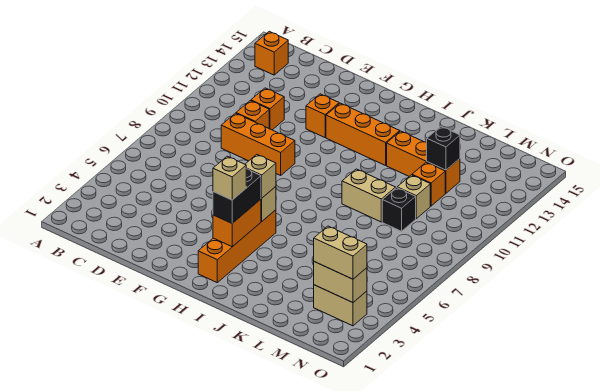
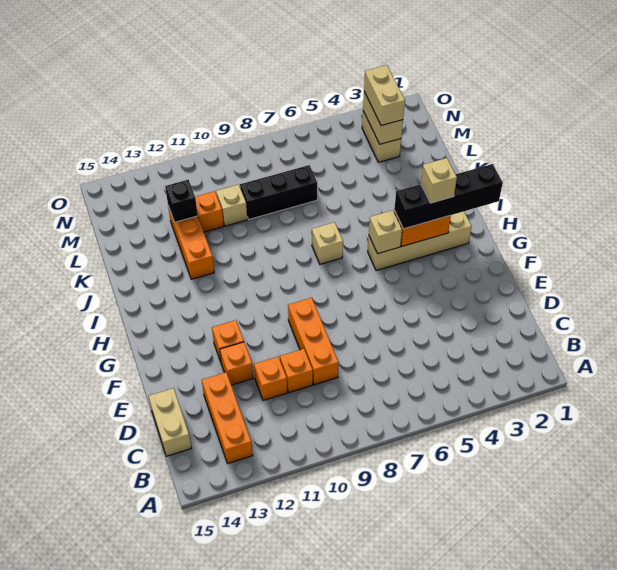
orange brick B14 level 1 -> orange brick E12 level 1
orange brick G12:I12 level 1 -> orange brick B13:D13 level 1
orange brick H2:H5 level 1 -> tan brick H2:H5 level 1
black brick H3:H4 level 3 -> black brick H1:H4 level 3
tan brick H5 level 3 -> tan brick I7 level 1
tan brick J9:K9 level 1 -> tan brick C15:D15 level 1
black brick L9 level 1 -> black brick L7:L9 level 1

